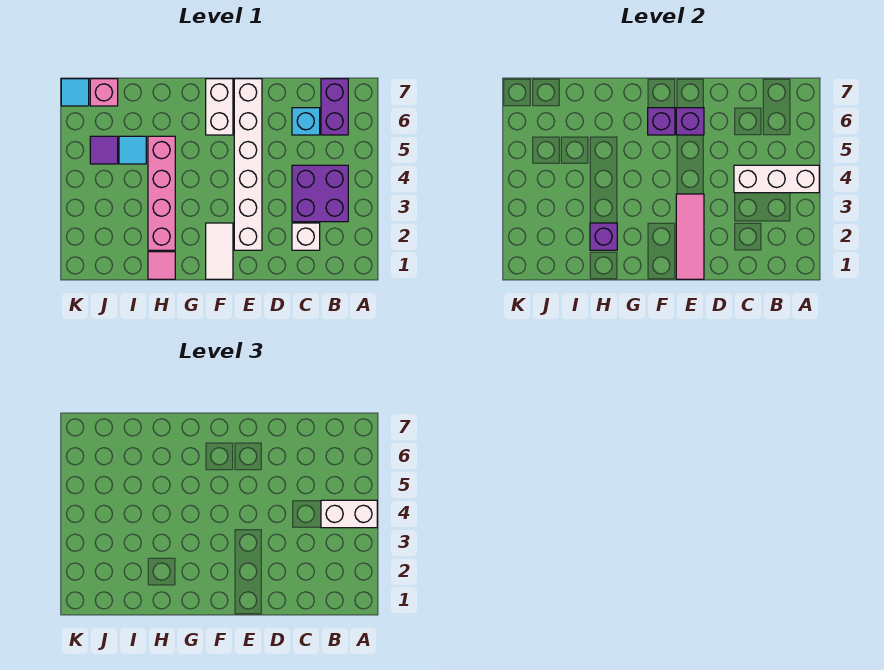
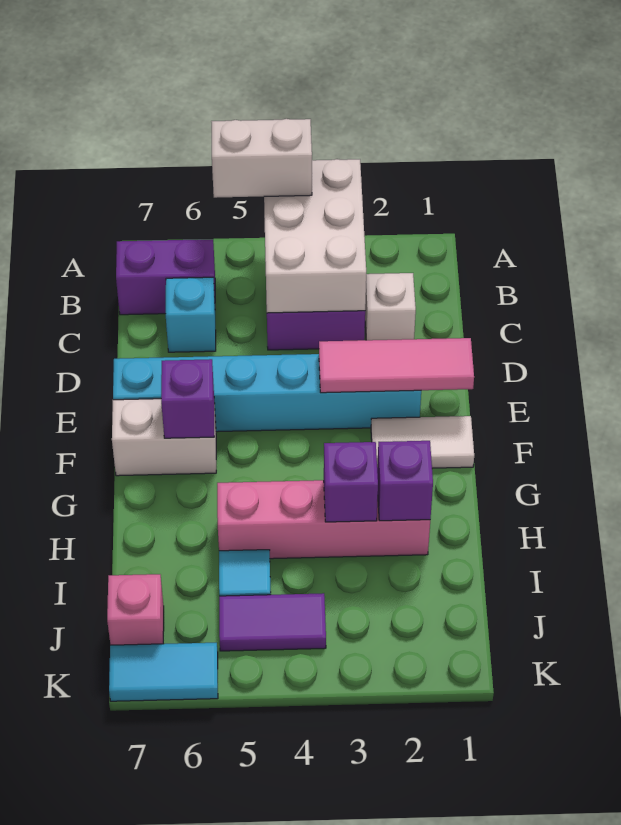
white brick A4:C4 level 2 -> white brick A3:C4 level 2
white brick A4:B4 level 3 -> white brick A4:A5 level 3
white brick E2:E7 level 1 -> cyan brick E2:E7 level 1
purple brick E6 level 2 -> purple brick H3 level 2
pink tile H1 level 1 -> none
purple tile J5 level 1 -> purple tile J4:J5 level 1
cyan tile K7 level 1 -> cyan tile K6:K7 level 1

